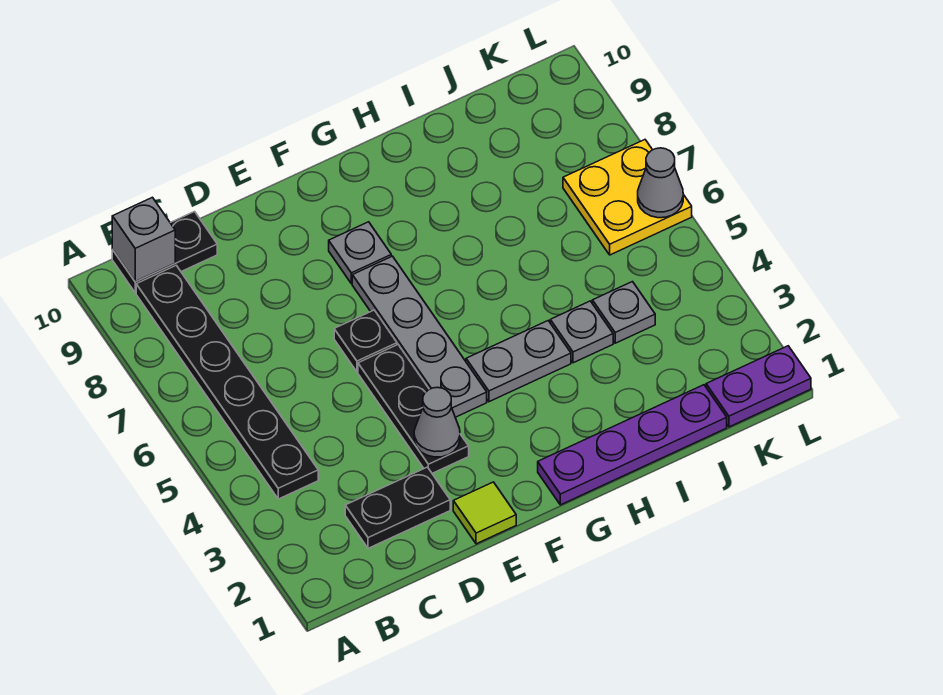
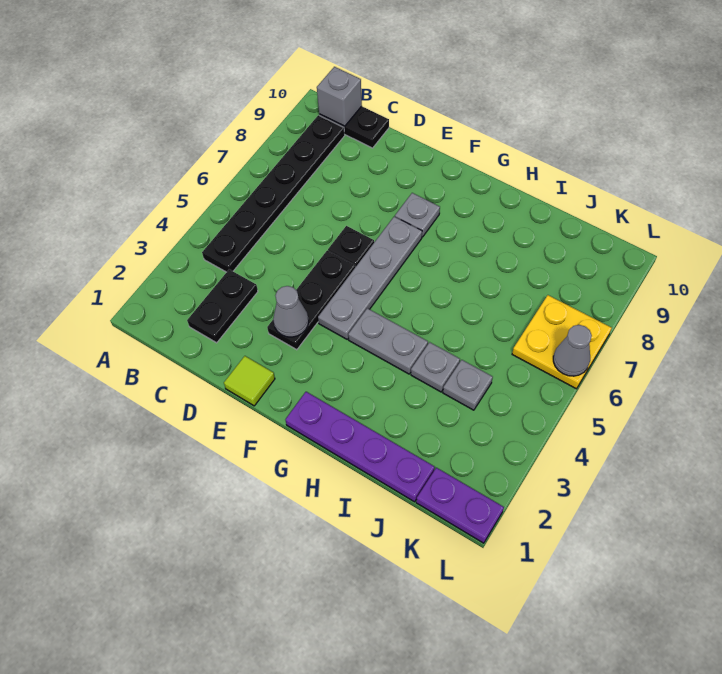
black plate C2:D2 level 1 -> black plate C2:C3 level 1

